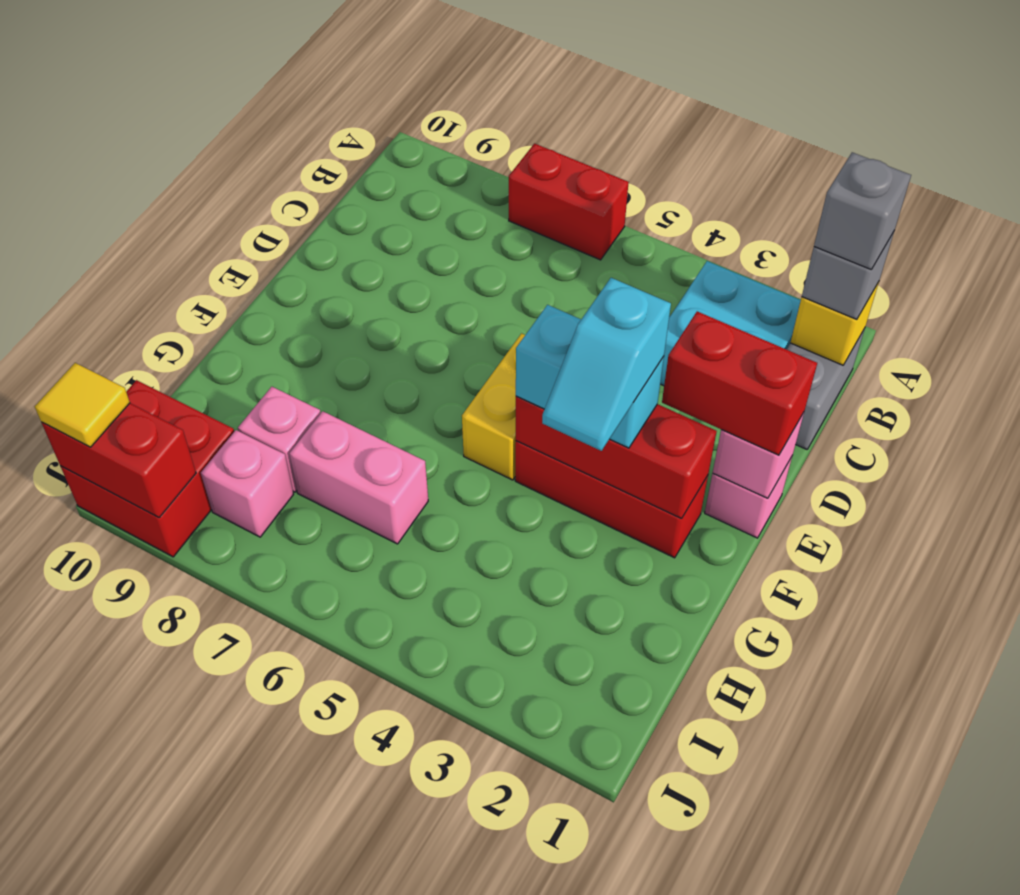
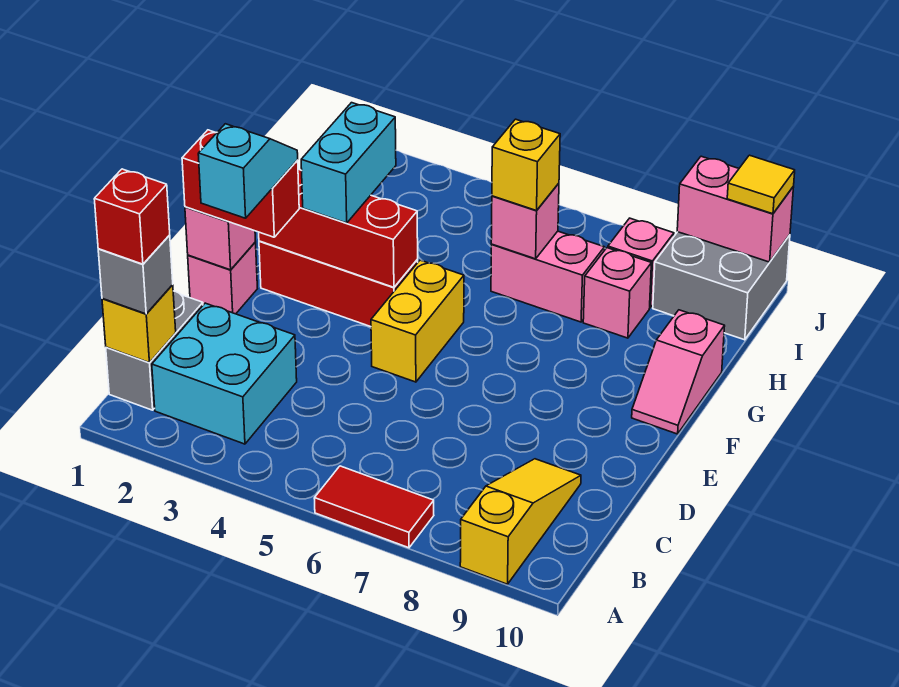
red brick A6:A7 level 1 -> red tile A6:A7 level 1
none -> yellow slope A9:C9 level 1 top A
grey brick B1 level 4 -> red brick B1 level 4
cyan brick F3:F4 level 3 -> cyan brick F3:G3 level 3
cyan slope F3:G3 level 4 top F -> cyan slope D2:E2 level 4 top D
none -> pink slope F10:G10 level 1 top G
none -> pink brick H6 level 2
none -> yellow brick H6 level 3
red brick I9:J10 level 1 -> grey brick I9:J10 level 1
red brick J9:J10 level 2 -> pink brick J9:J10 level 2

